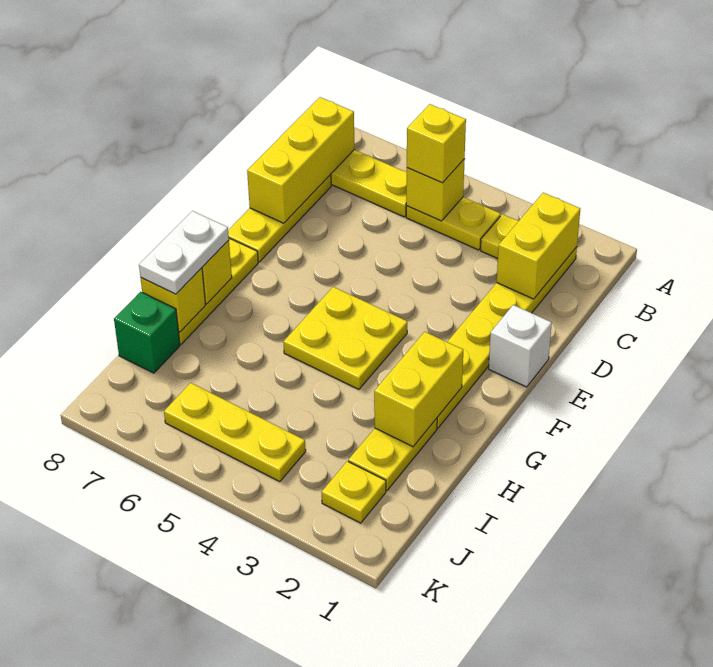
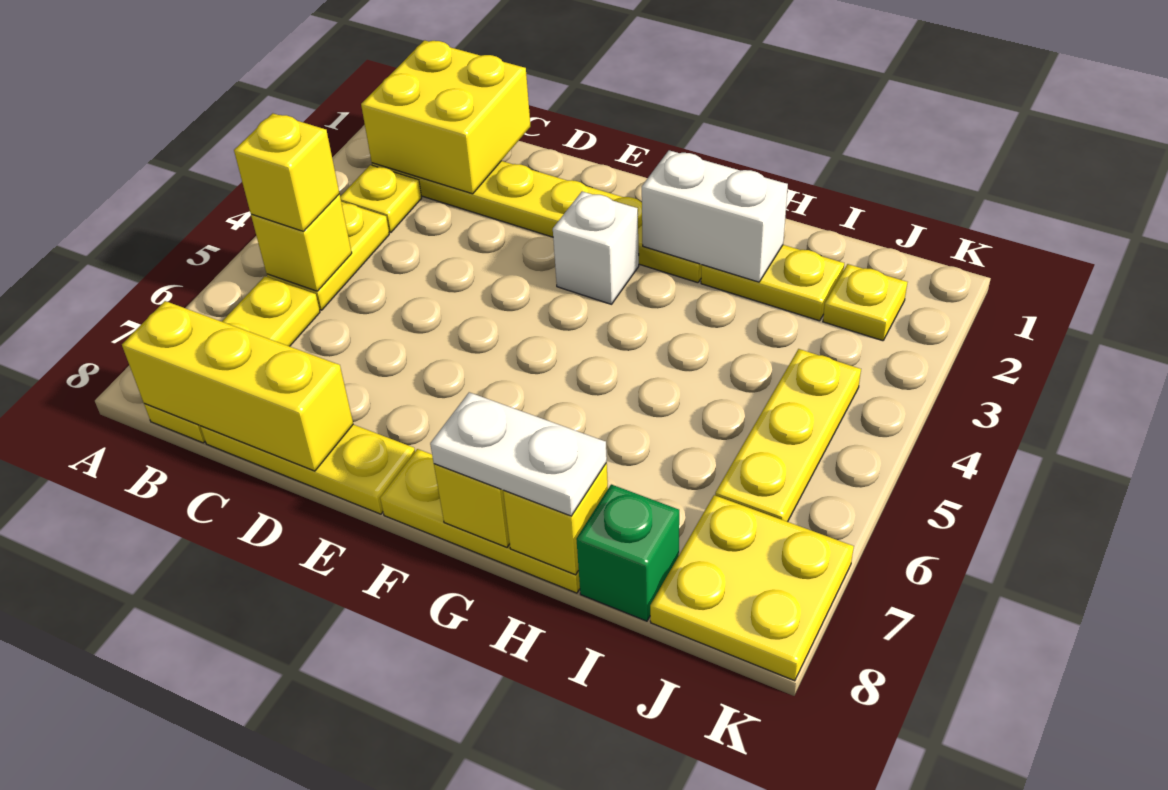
yellow brick B2:C2 level 2 -> yellow brick B1:C2 level 2
white brick E1 level 1 -> white brick F3 level 1
yellow plate F4:G5 level 1 -> yellow plate J7:K8 level 1
yellow brick G2:H2 level 2 -> white brick G2:H2 level 2

